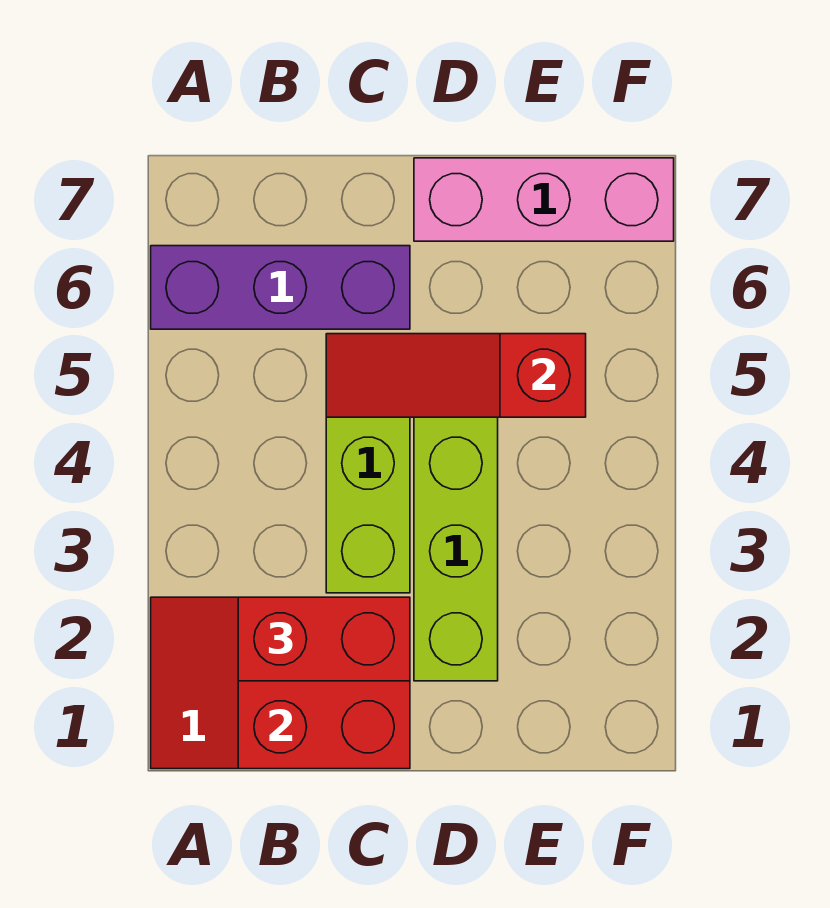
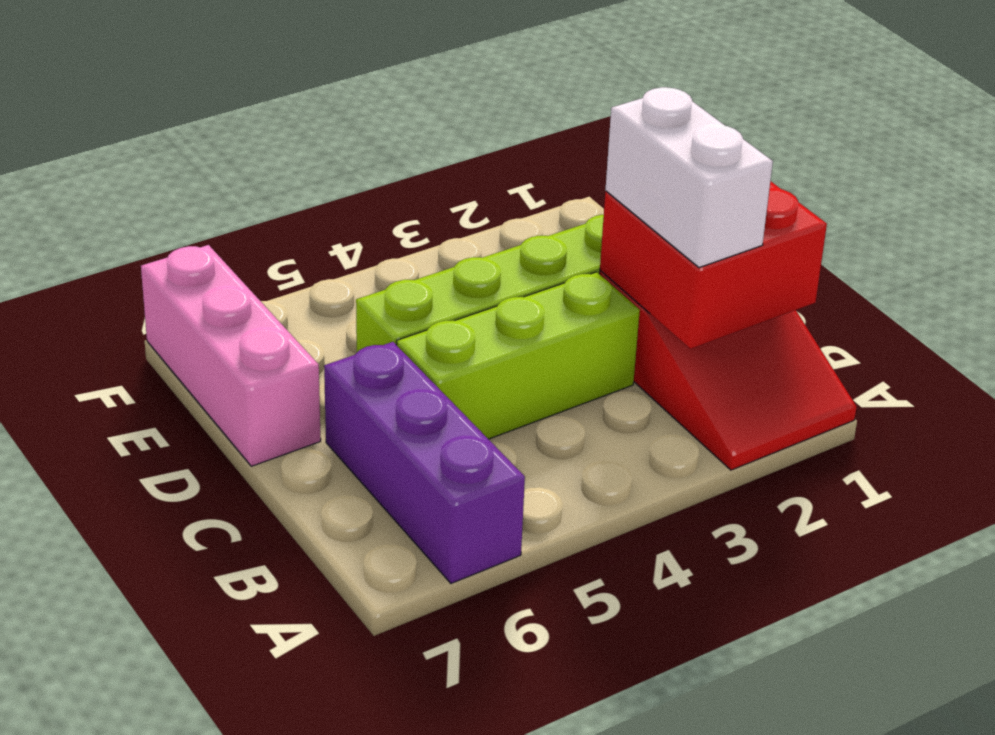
red brick B2:C2 level 3 -> white brick B2:C2 level 3
red slope C5:E5 level 2 top E -> none

